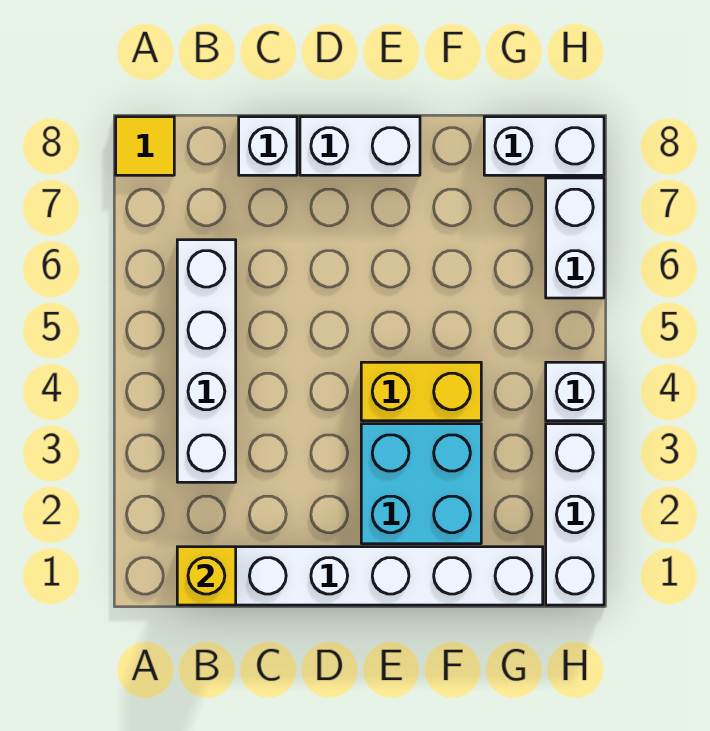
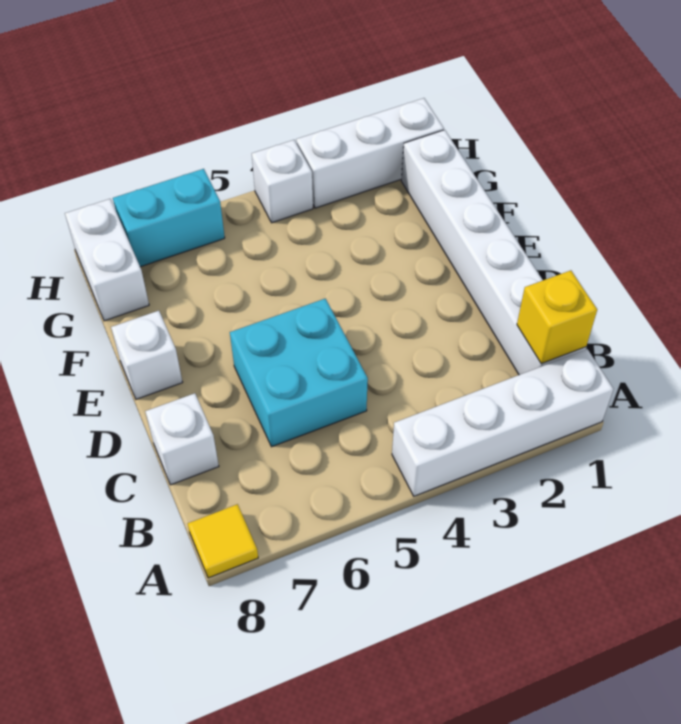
white brick B3:B6 level 1 -> white brick A1:A4 level 1
white brick D8:E8 level 1 -> white brick E8 level 1
cyan brick E2:F3 level 1 -> cyan brick C5:D6 level 1
yellow brick E4:F4 level 1 -> none
white brick H6:H7 level 1 -> cyan brick H6:H7 level 1

